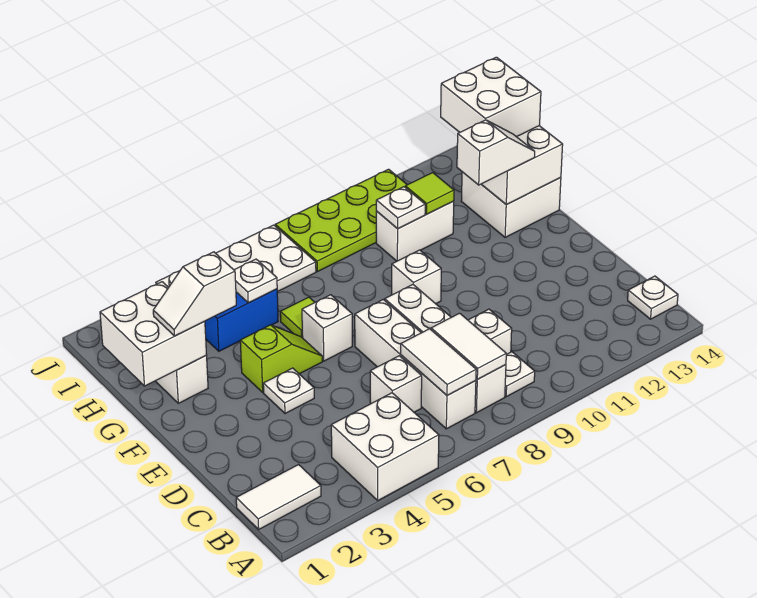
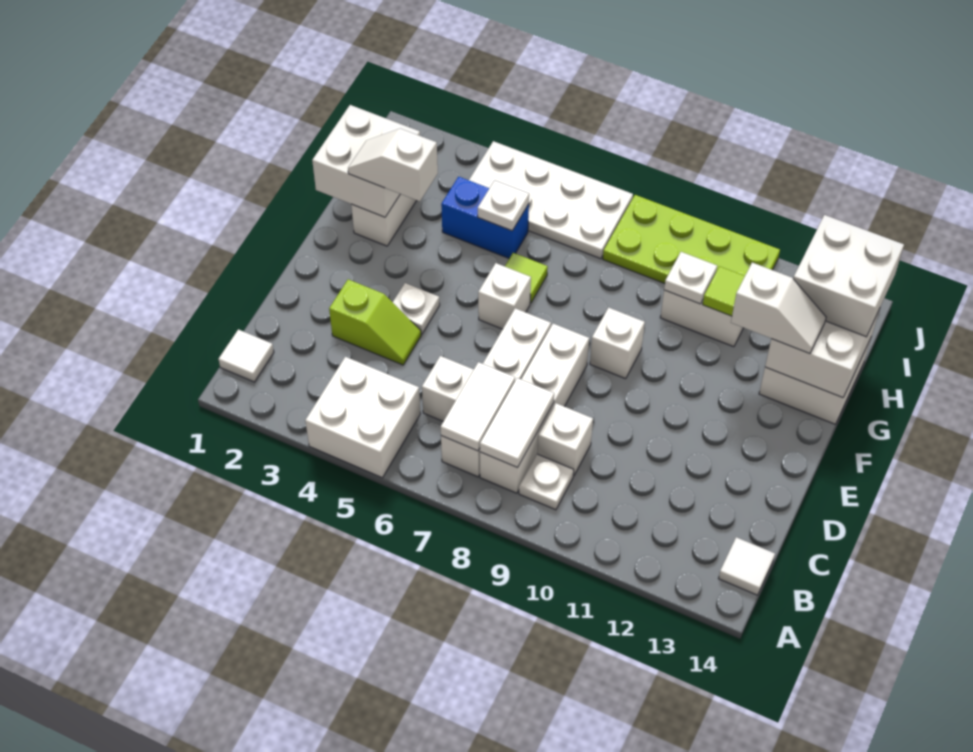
white tile B1:B2 level 1 -> white tile B1 level 1
white plate B14 level 1 -> white tile B14 level 1
lime slope F4:F5 level 1 top 4 -> lime slope D3:D4 level 1 top 3

